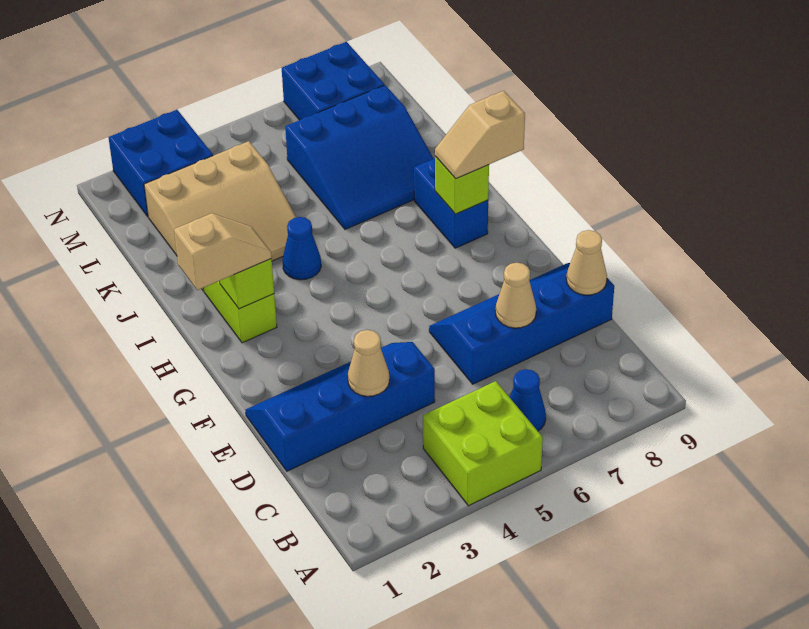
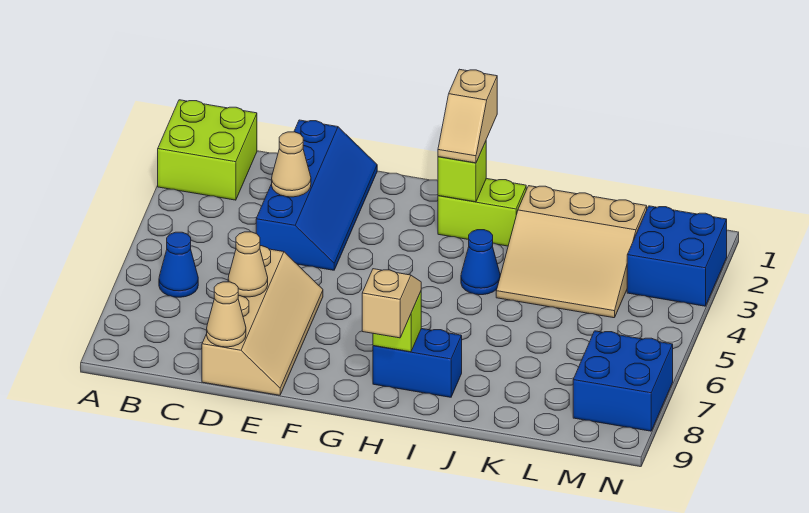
lime brick A4:B5 level 1 -> lime brick A1:B2 level 1
blue slope D6:E9 level 1 top D -> tan slope D6:E9 level 1 top D
tan slope J2:L4 level 1 top L -> tan slope J2:L4 level 1 top 2
blue slope J6:L8 level 1 top L -> none

